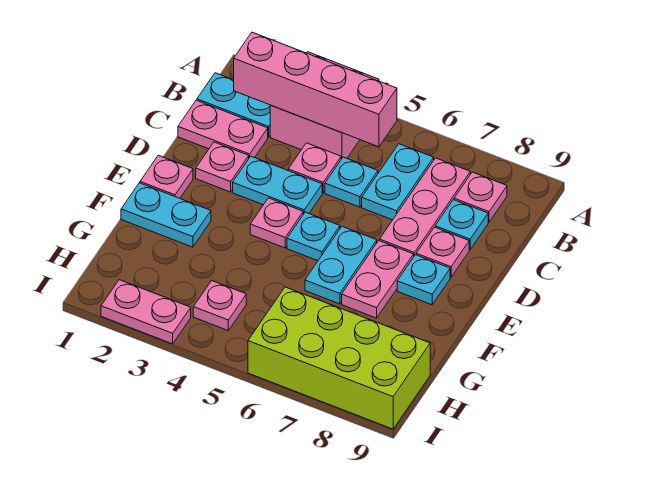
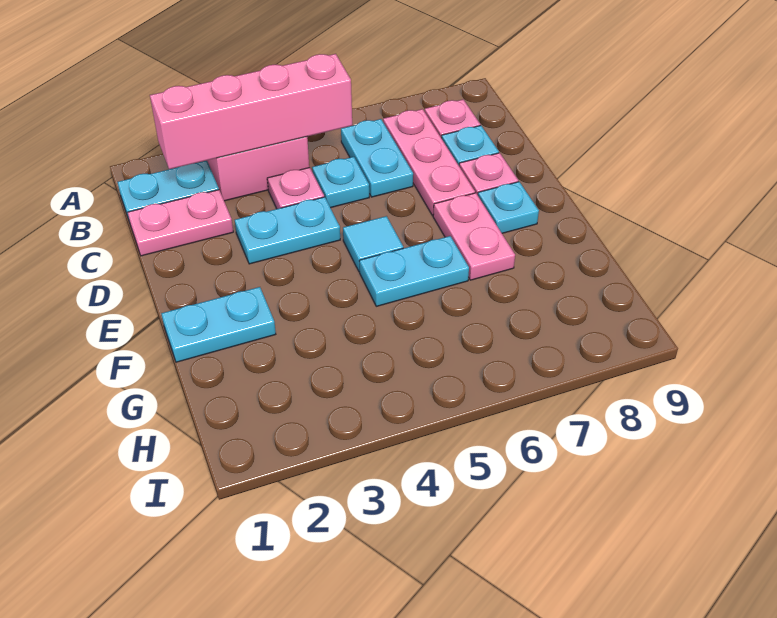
pink plate D2 level 1 -> none
pink plate E1 level 1 -> none
pink plate E4 level 1 -> none
cyan plate E5 level 1 -> cyan tile E5 level 1
cyan plate E6:F6 level 1 -> cyan plate F5:F6 level 1
pink plate H4 level 1 -> none
lime brick H6:I9 level 1 -> none
pink plate I2:I3 level 1 -> none

